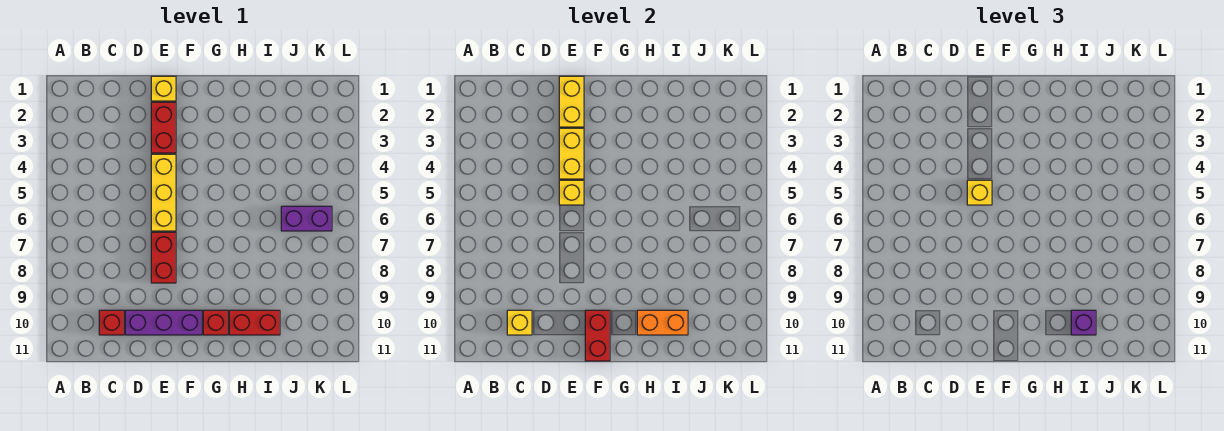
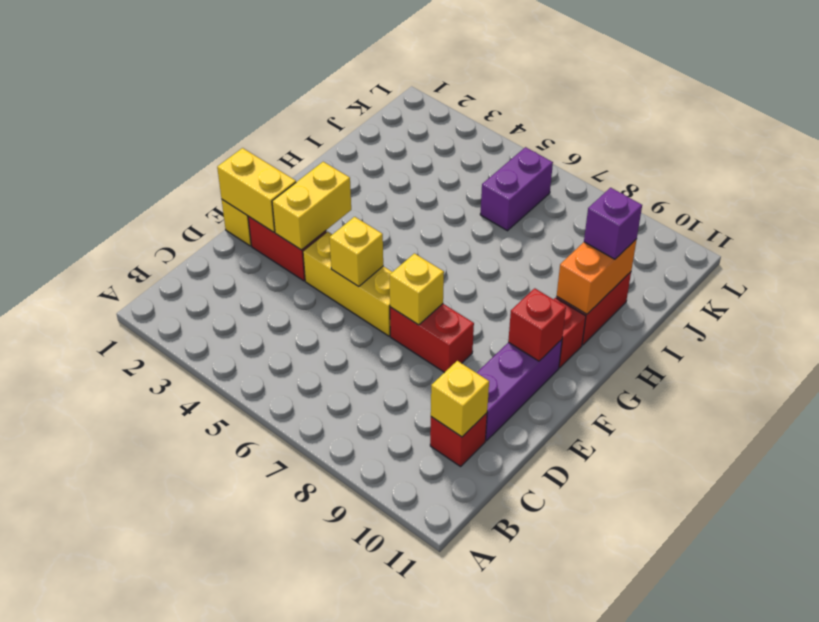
yellow brick E3:E4 level 2 -> yellow brick E3:F3 level 2
yellow brick E5 level 3 -> yellow brick E7 level 2
red brick F10:F11 level 2 -> red brick F10 level 2

